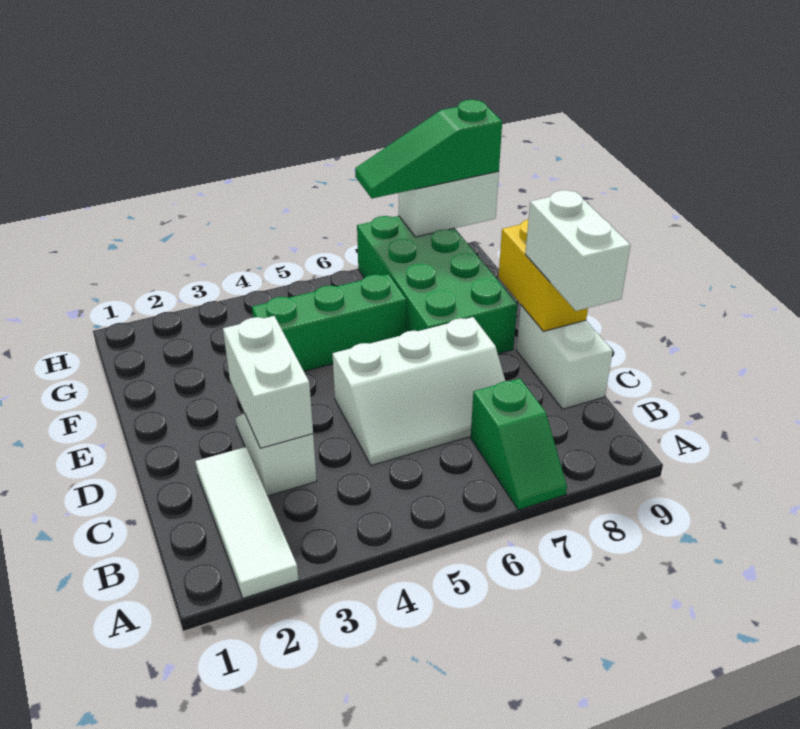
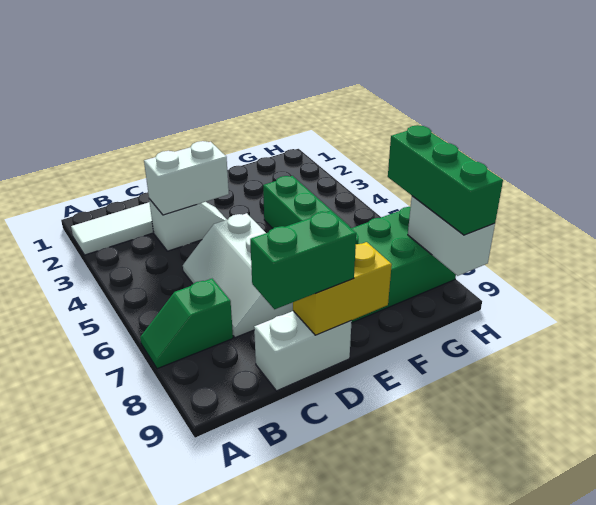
white brick C9:D9 level 3 -> green brick C9:D9 level 3
green slope H7:H9 level 3 top 9 -> green brick H7:H9 level 3

